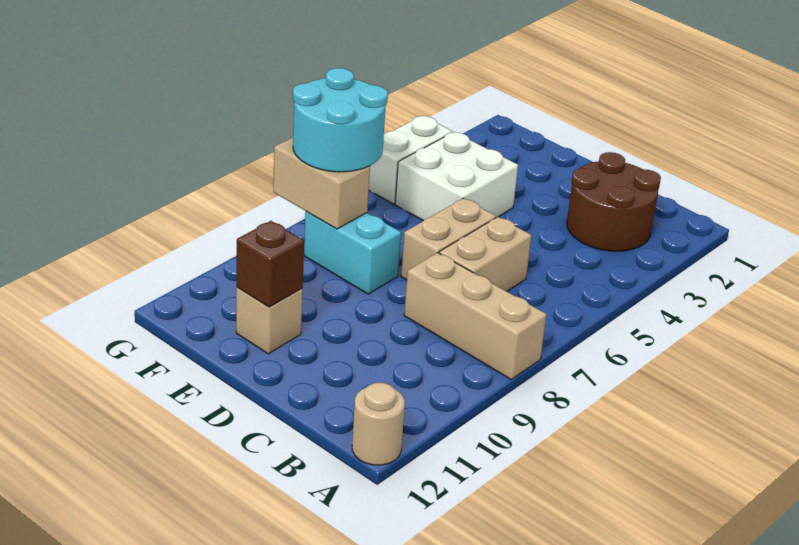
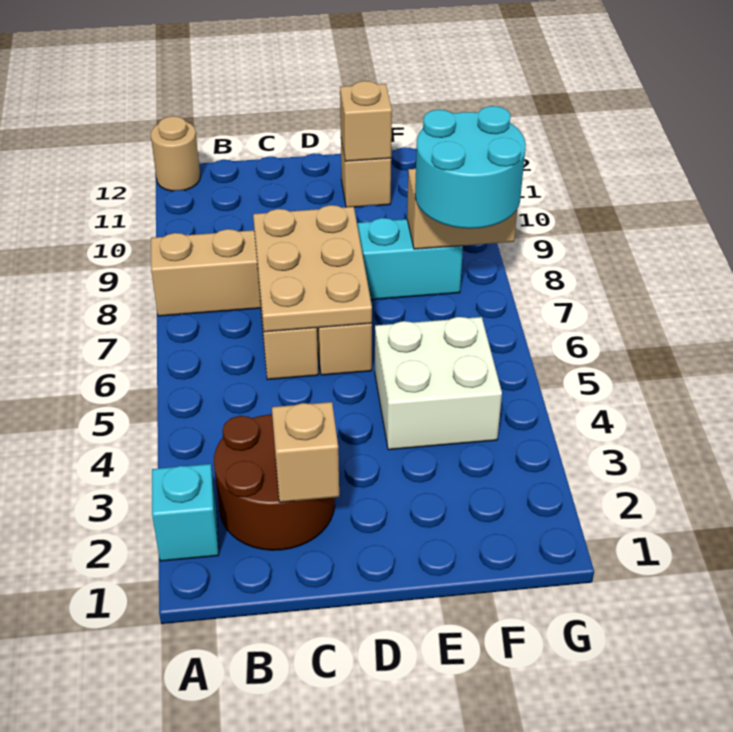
none -> cyan brick A2 level 1
none -> tan brick C2 level 2
none -> tan plate C6:D8 level 2
brown brick E11 level 2 -> tan brick E11 level 2
white brick G4:G5 level 1 -> none

